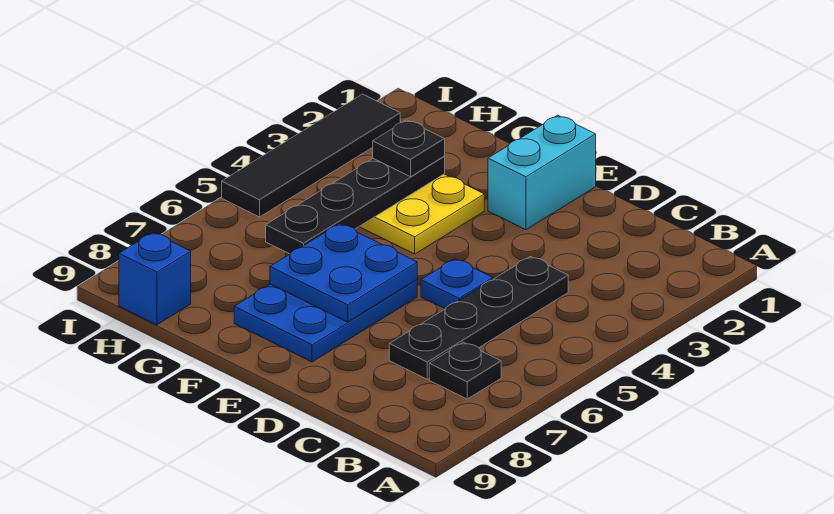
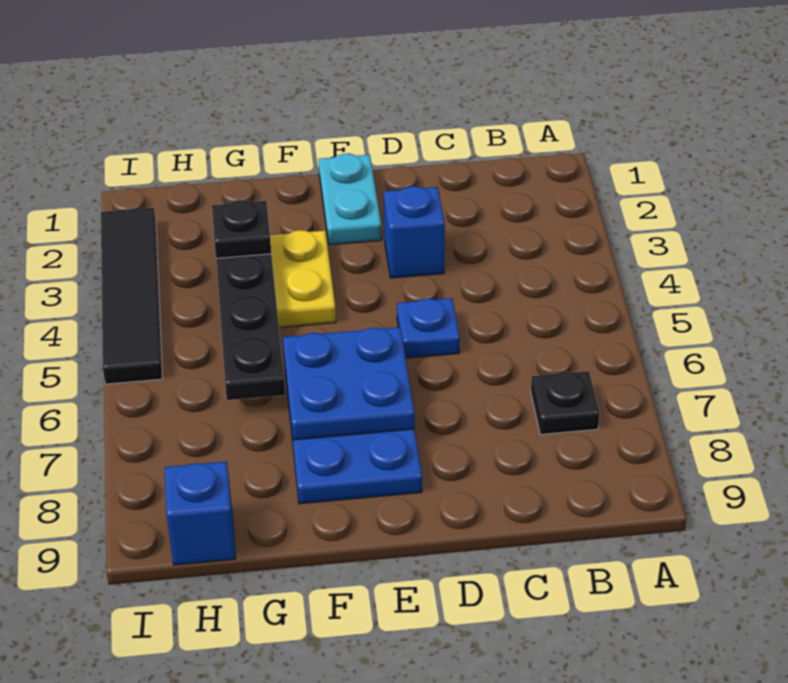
black plate C4:C7 level 1 -> none
none -> blue brick D3 level 1
cyan brick E1:E2 level 1 -> cyan plate E1:E2 level 1

